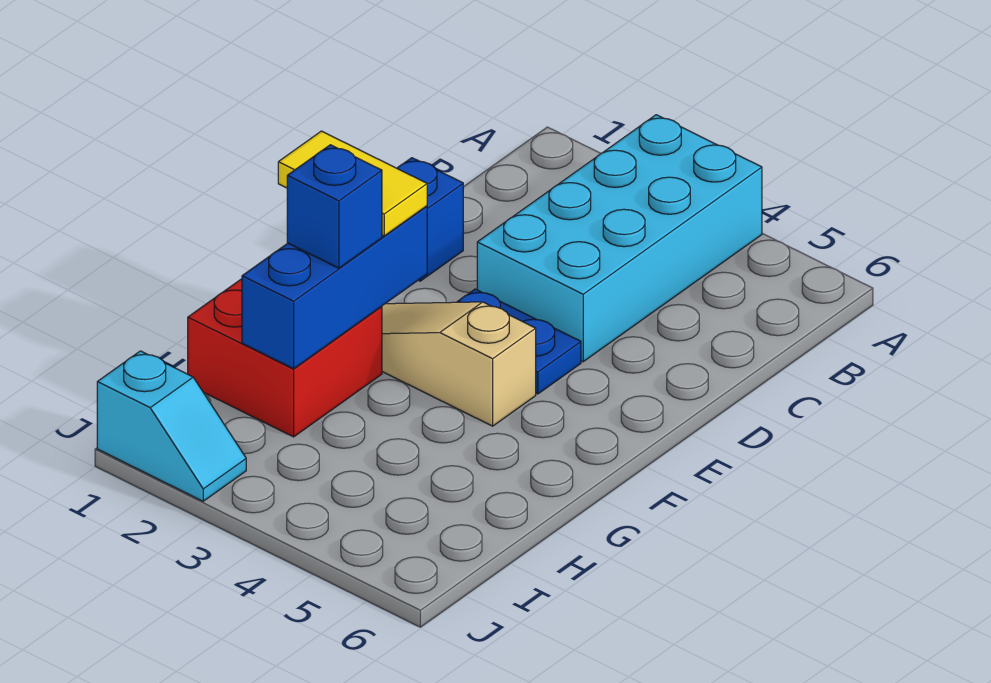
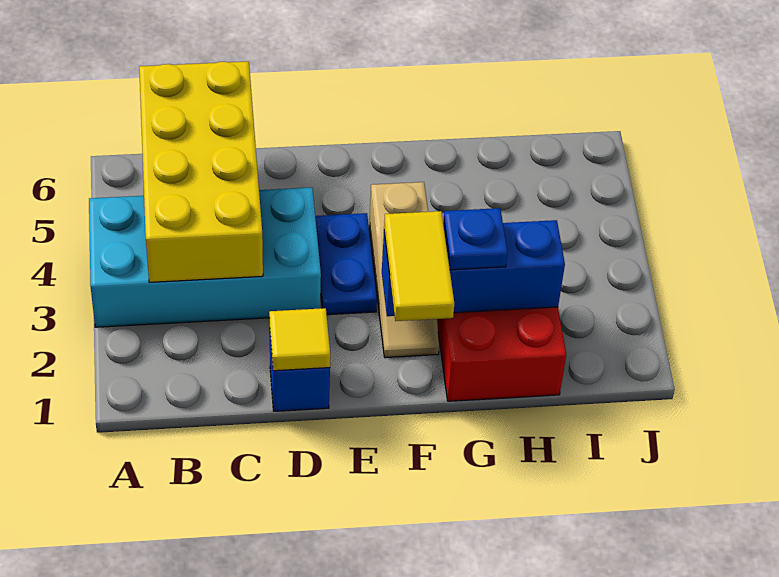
none -> yellow brick B3:C6 level 2
none -> yellow tile D1 level 2
blue brick G2 level 3 -> blue plate G2 level 3
cyan slope J1:J2 level 1 top 1 -> none

